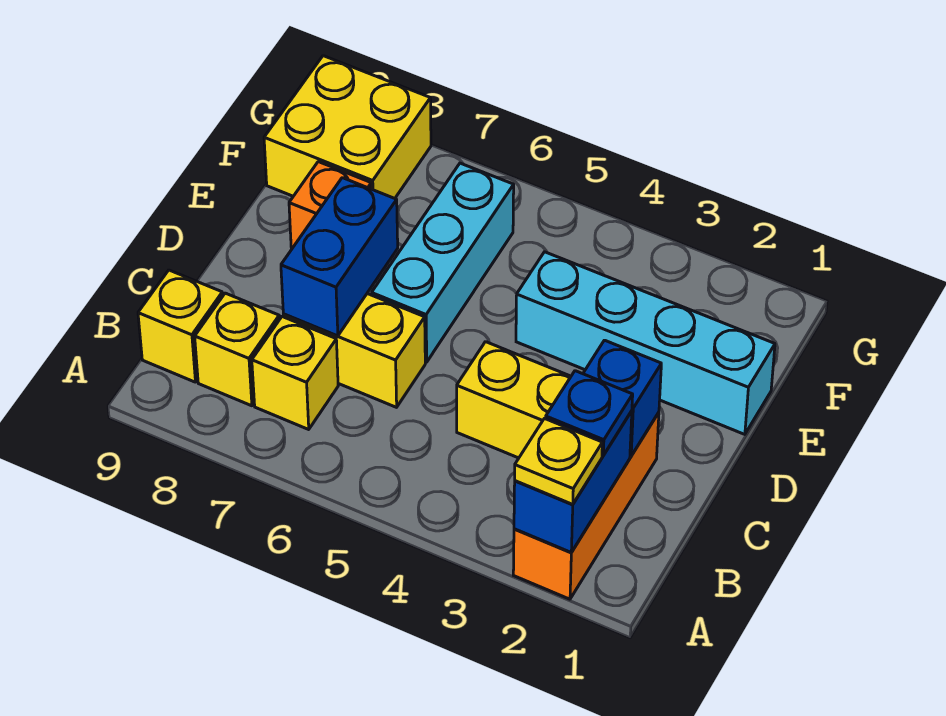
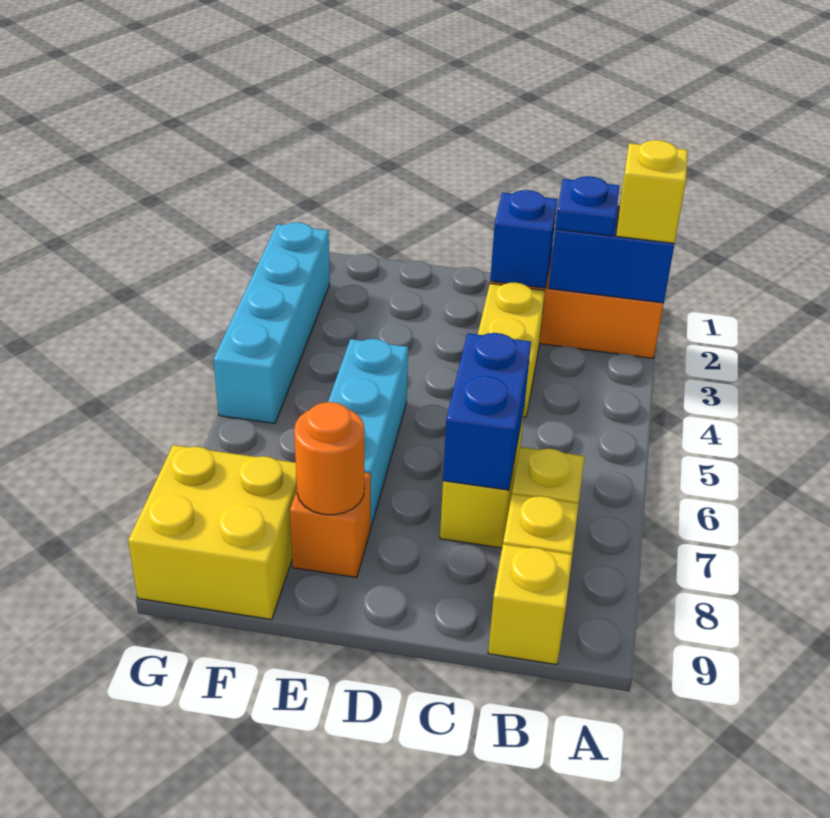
yellow plate A2 level 3 -> yellow brick A2 level 3
blue brick C7:D7 level 2 -> blue brick C6:C7 level 2
cyan brick D6:F6 level 1 -> cyan brick E5:E7 level 1
cyan brick E1:E4 level 1 -> cyan brick G2:G5 level 1
none -> orange round brick E8 level 2

